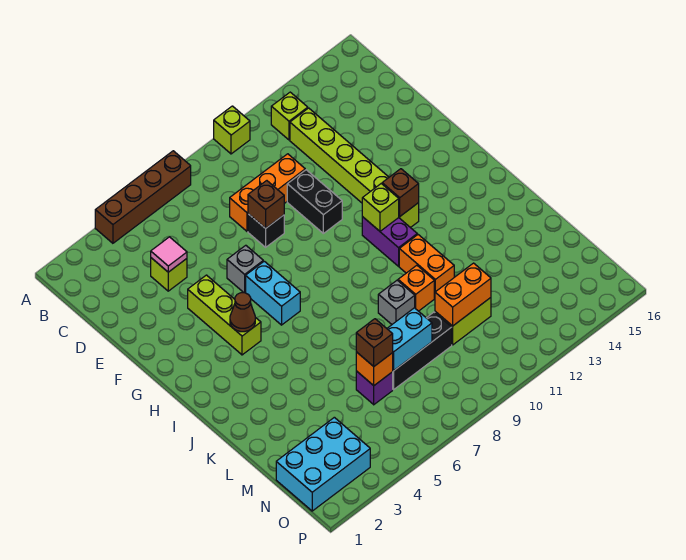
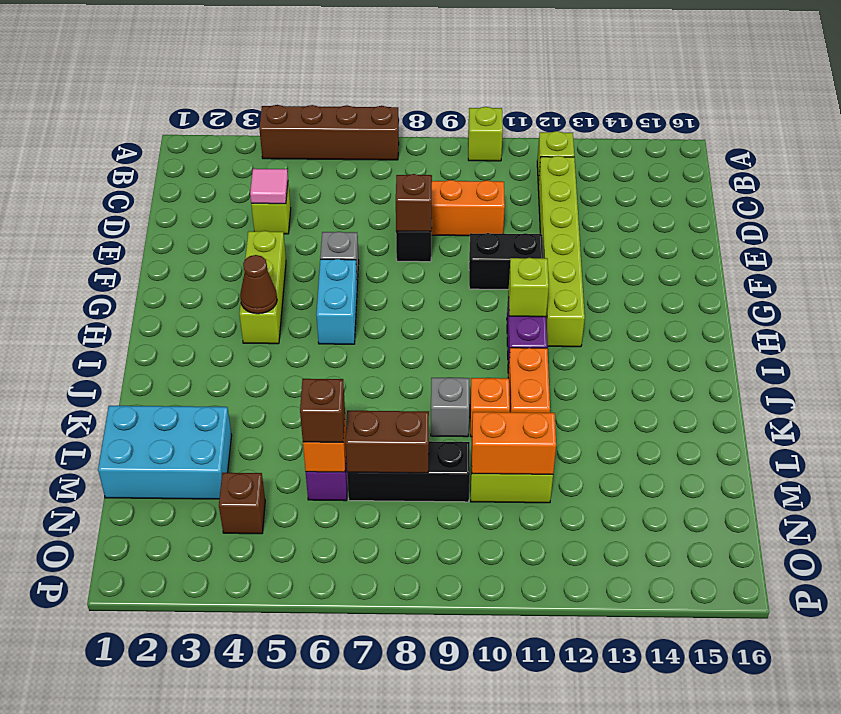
black brick E10:F10 level 1 -> black brick F10:F11 level 1
brown brick H12 level 2 -> brown brick N4 level 1
cyan brick M7:M8 level 2 -> brown brick M7:M8 level 2
cyan brick N1:O3 level 1 -> cyan brick L1:M3 level 1

